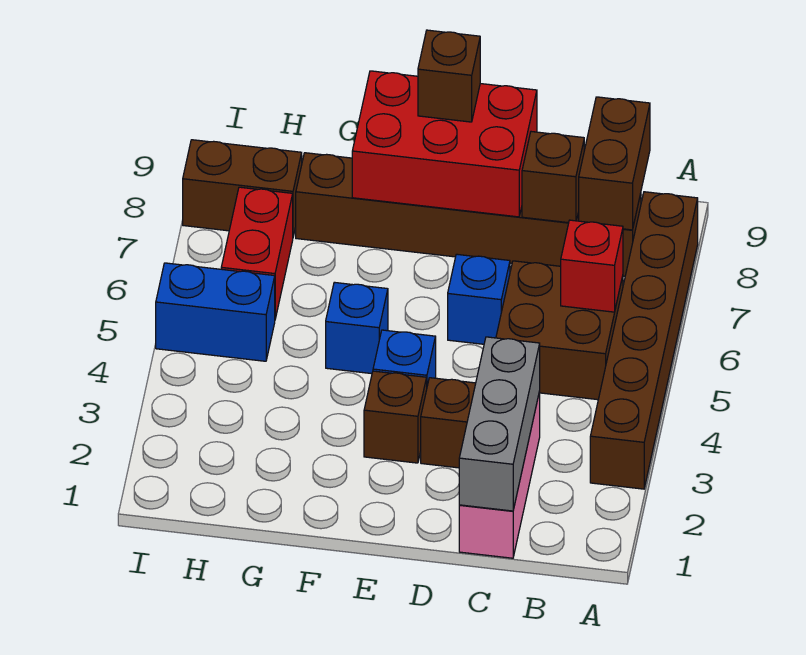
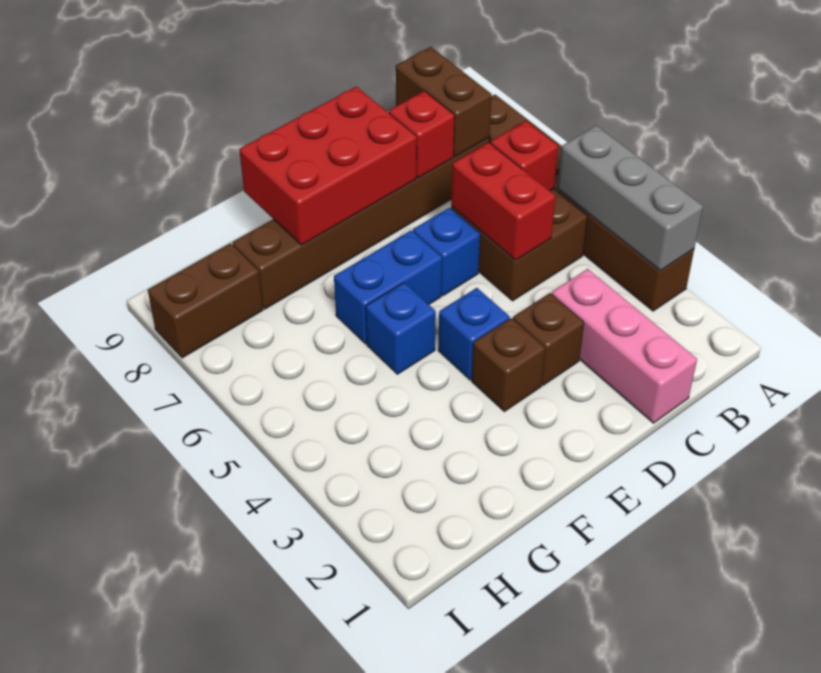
grey brick C1:C3 level 2 -> grey brick A3:A5 level 2
brown brick C8 level 2 -> red brick C8 level 2
brown brick E9 level 3 -> none
blue brick H5:I5 level 1 -> blue brick E6:F6 level 1
red brick H6:H7 level 1 -> red brick C5:C6 level 2

